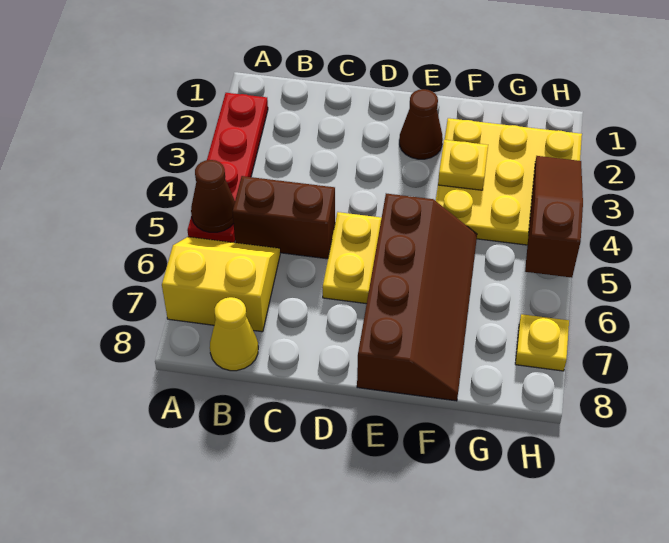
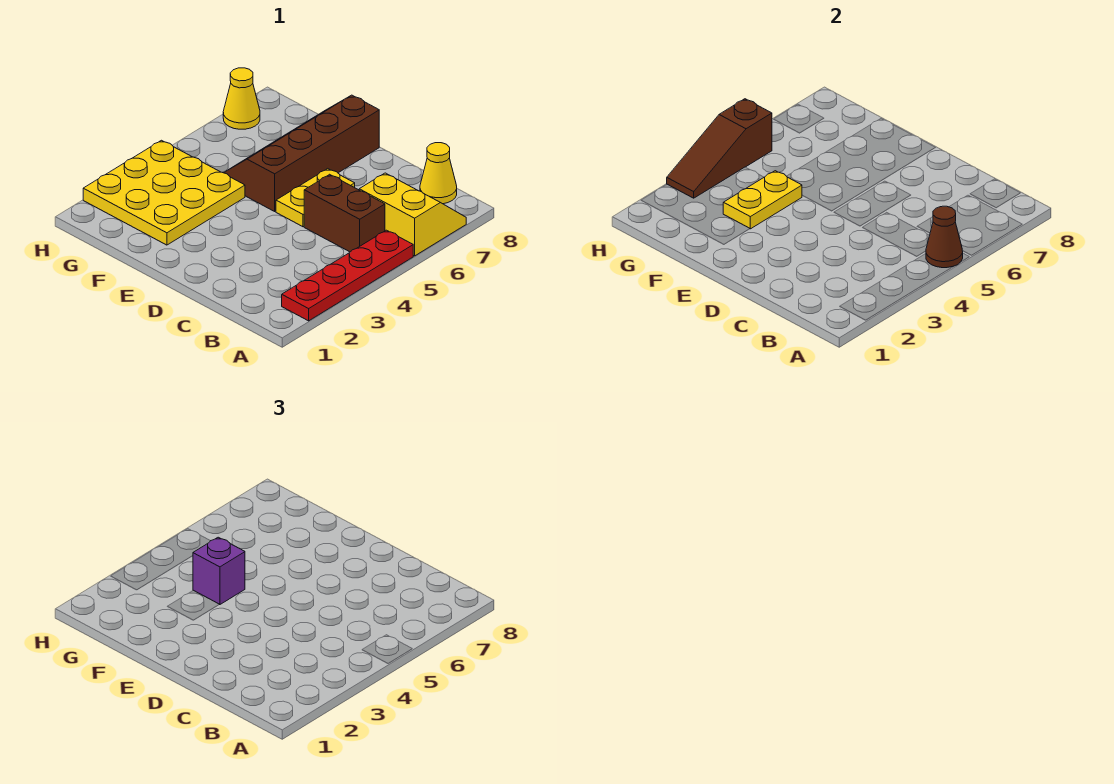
yellow slope A6:B7 level 1 top 7 -> yellow slope A6:B7 level 1 top 6
brown cone E2 level 1 -> none
yellow plate F3 level 2 -> yellow plate F3:F4 level 2
none -> purple brick F4 level 3
yellow plate H7 level 1 -> yellow cone H7 level 1

